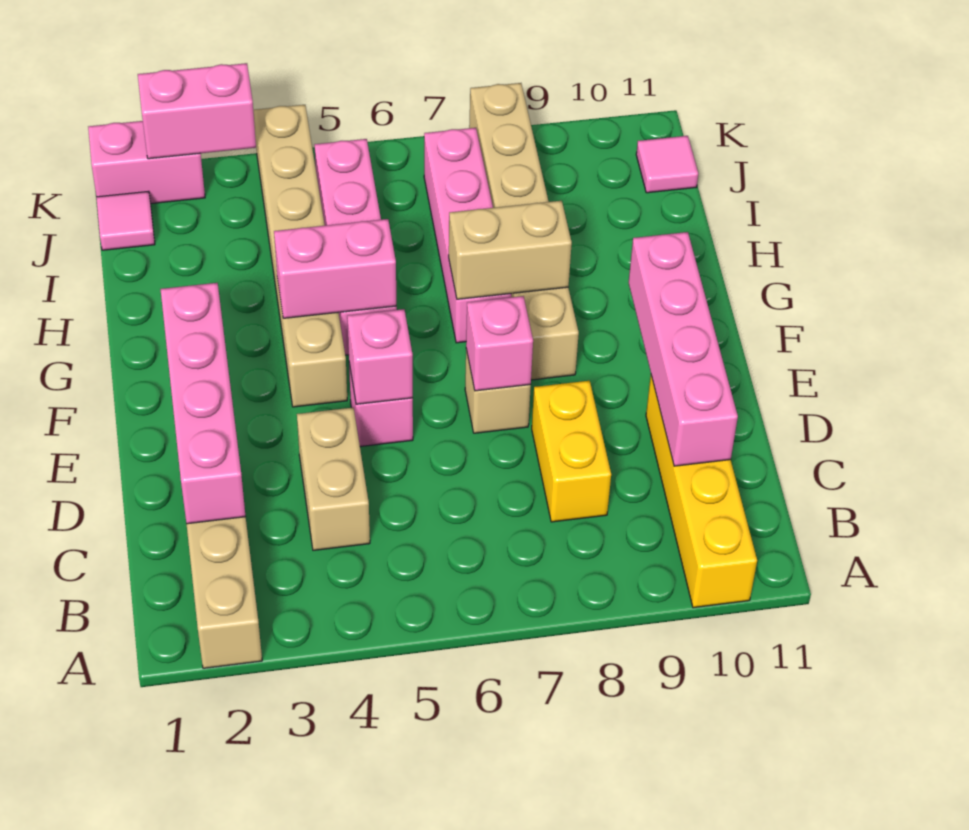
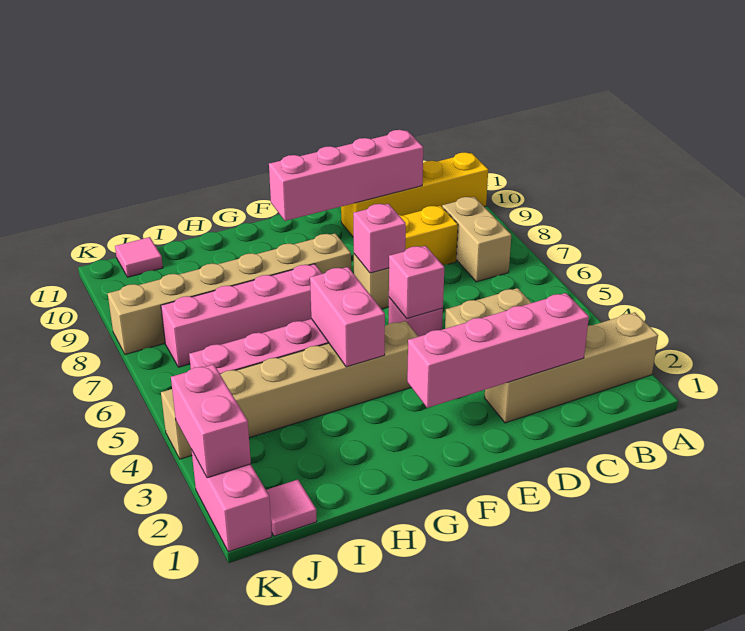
tan brick G7:G8 level 2 -> tan brick B7:B8 level 1

